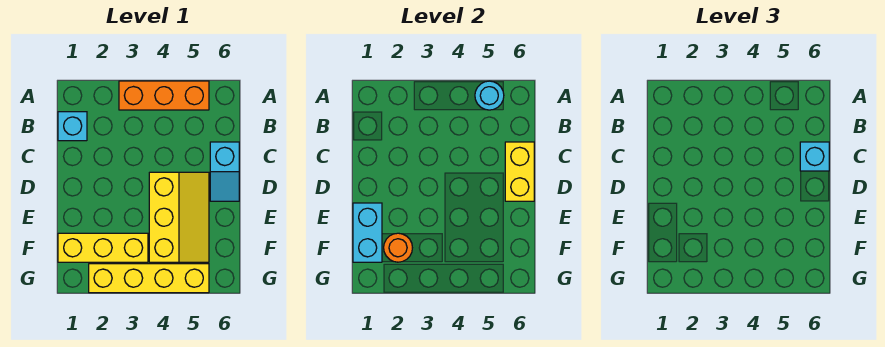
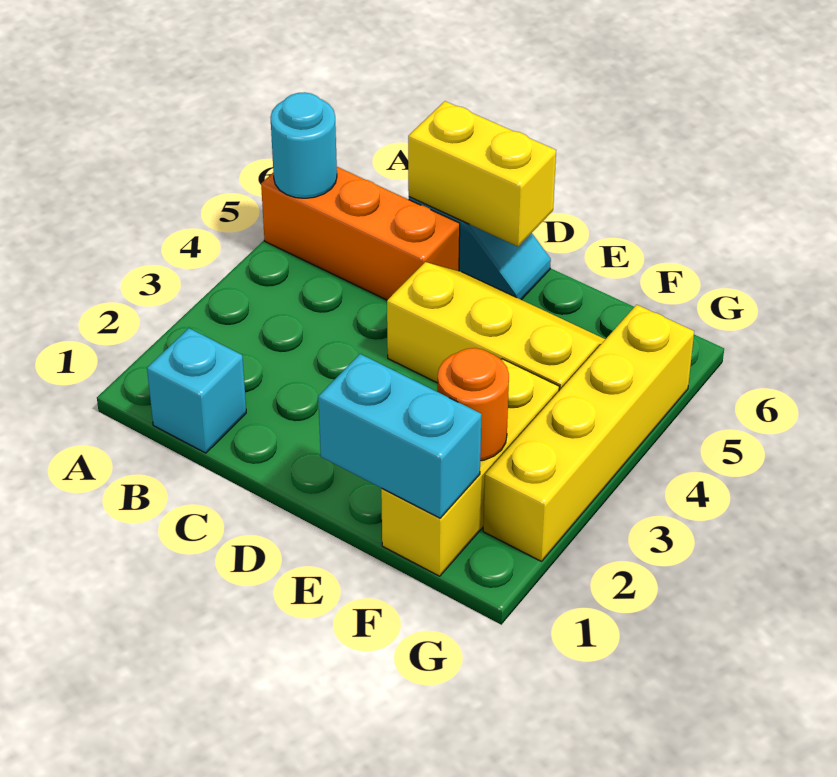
orange brick A3:A5 level 1 -> orange brick A5:C5 level 1
cyan brick C6 level 3 -> none

